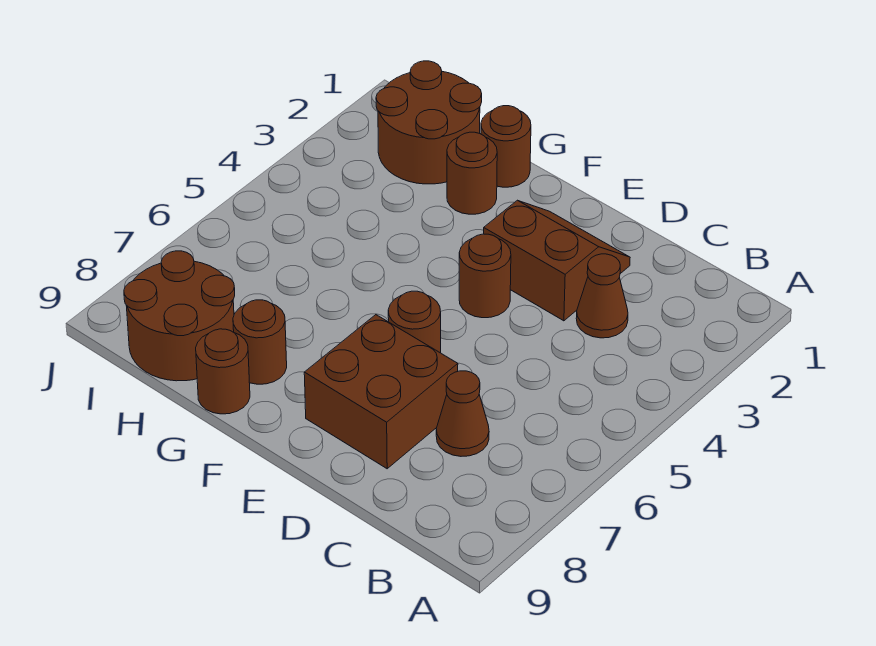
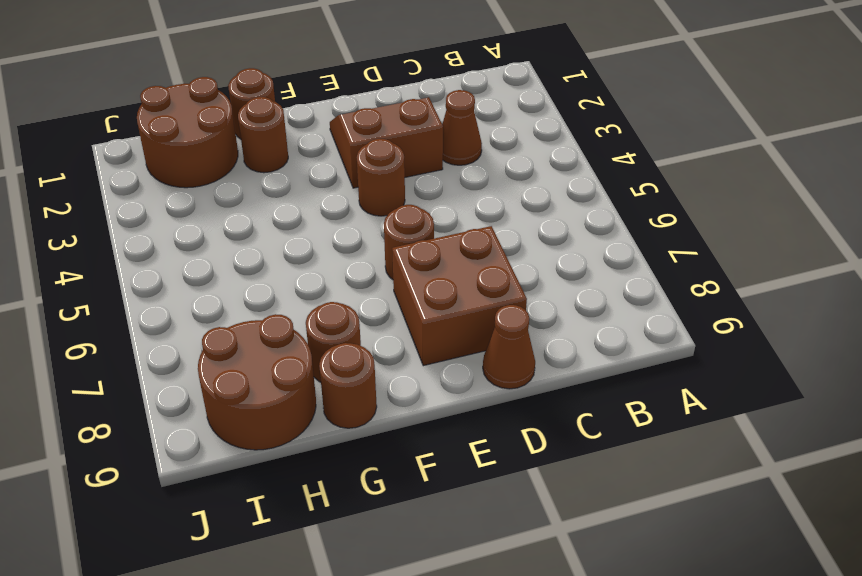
brown cone C7 level 1 -> brown cone D9 level 1

